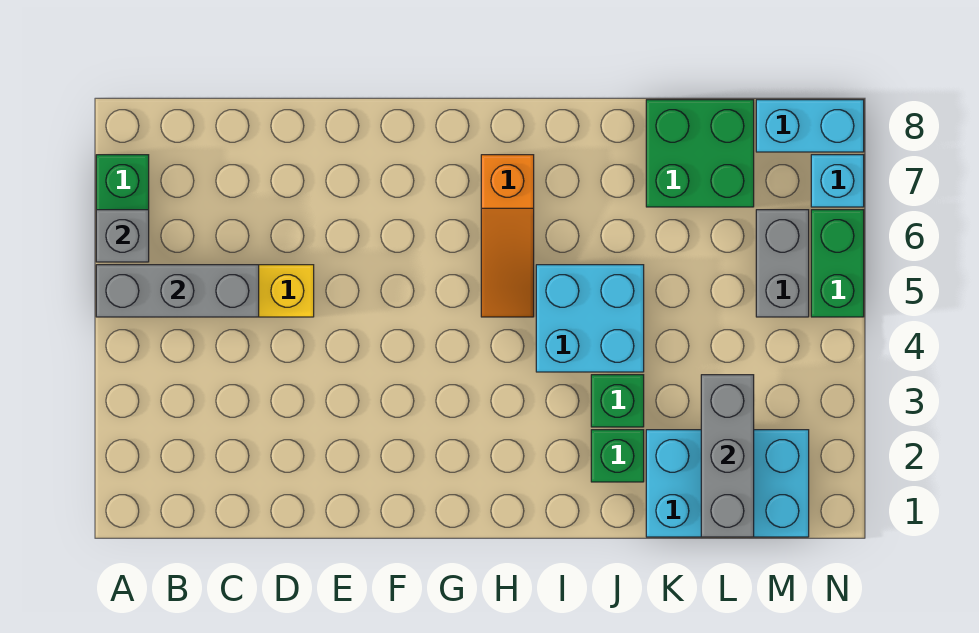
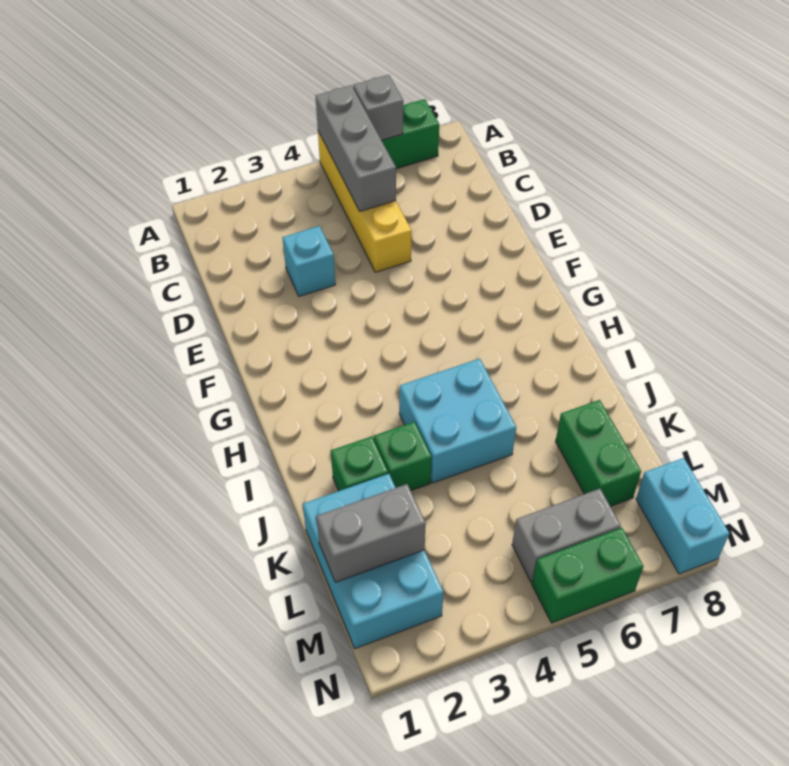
orange slope H5:H7 level 1 top 7 -> none
green brick K7:L8 level 1 -> green brick K7:L7 level 1
grey brick L1:L3 level 2 -> grey brick L1:L2 level 2
cyan brick N7 level 1 -> cyan brick D3 level 1

